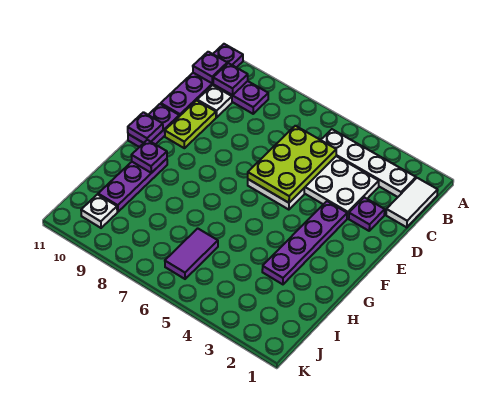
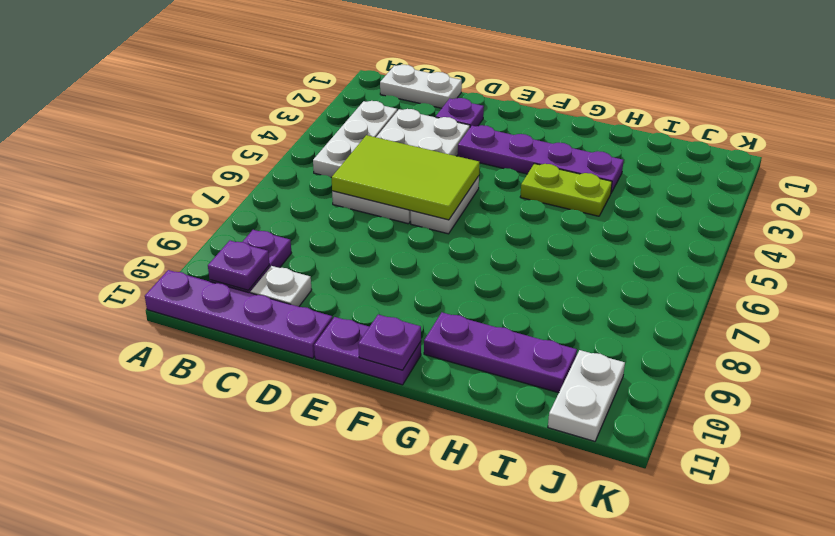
white tile B1:C1 level 1 -> white plate B1:C1 level 1
white plate B2:B5 level 1 -> white plate B3:B5 level 1
purple plate B11 level 2 -> none
lime plate C5:E6 level 2 -> lime tile C5:E6 level 2
lime plate D10:E10 level 1 -> lime plate G4:H4 level 1
purple plate G10 level 2 -> none
purple tile I6:J6 level 1 -> none
white plate J10 level 1 -> white plate J10:J11 level 1

